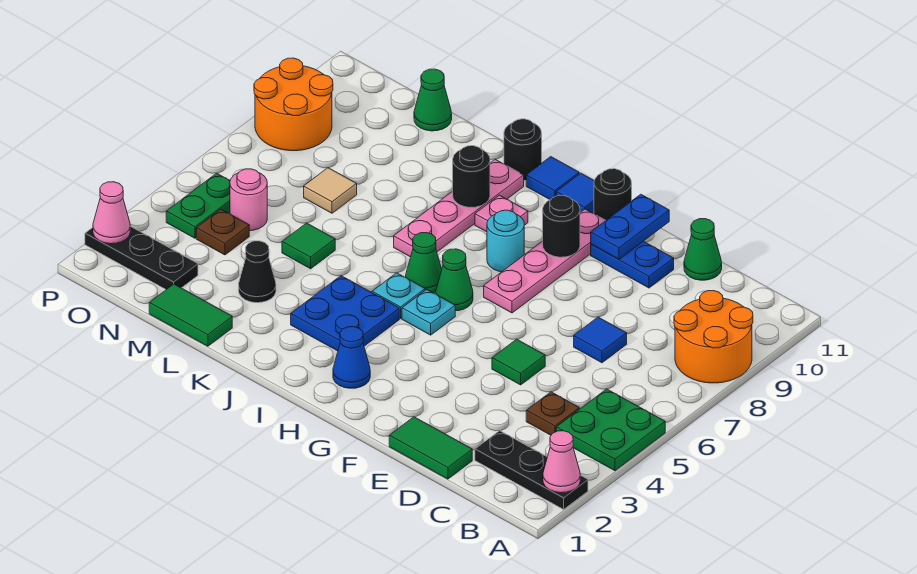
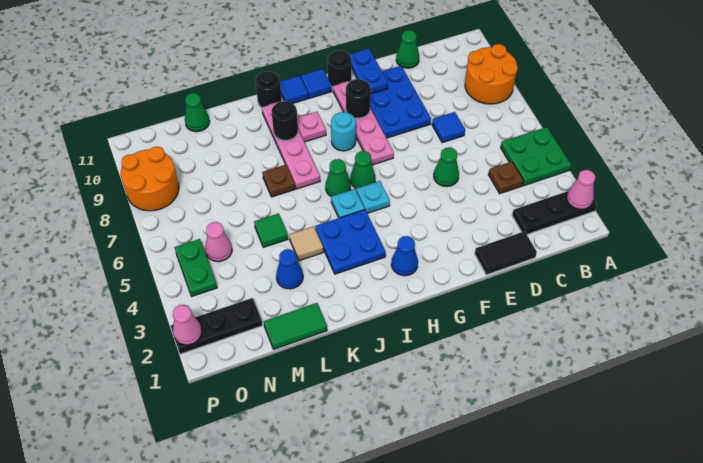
green tile D1:E1 level 1 -> black tile D1:E1 level 1
green tile E5 level 1 -> green cone E5 level 1
blue plate E10:F10 level 1 -> blue plate E8:F10 level 1
black cone L3 level 1 -> blue cone L3 level 1
tan tile M7 level 1 -> tan tile K4 level 1
brown plate N4 level 1 -> brown plate K7 level 1
pink round brick N5 level 1 -> pink cone N5 level 1

